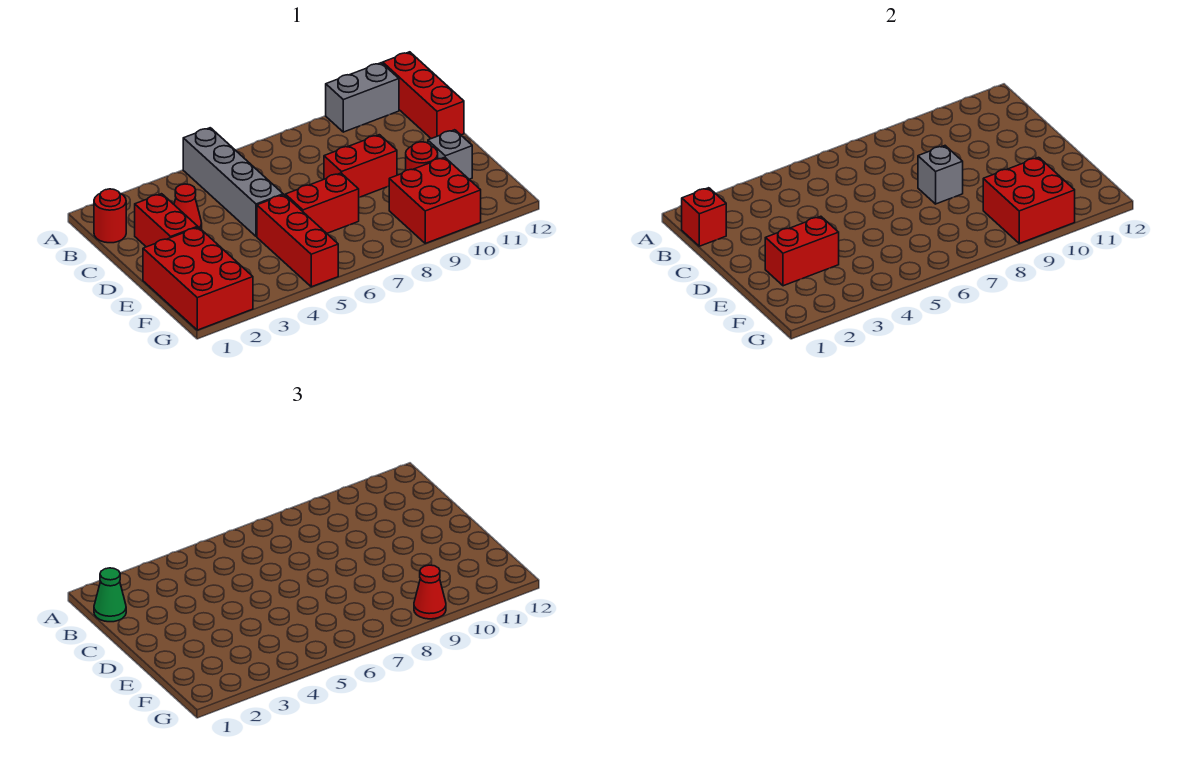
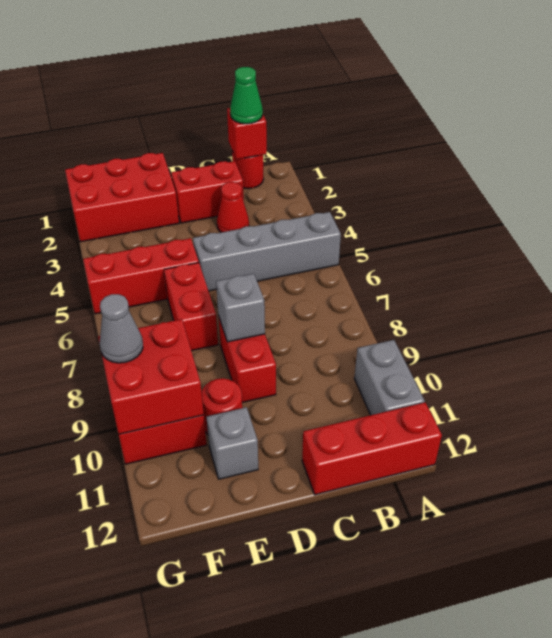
red brick E2:E3 level 2 -> none
red cone G9 level 3 -> grey cone G9 level 3

